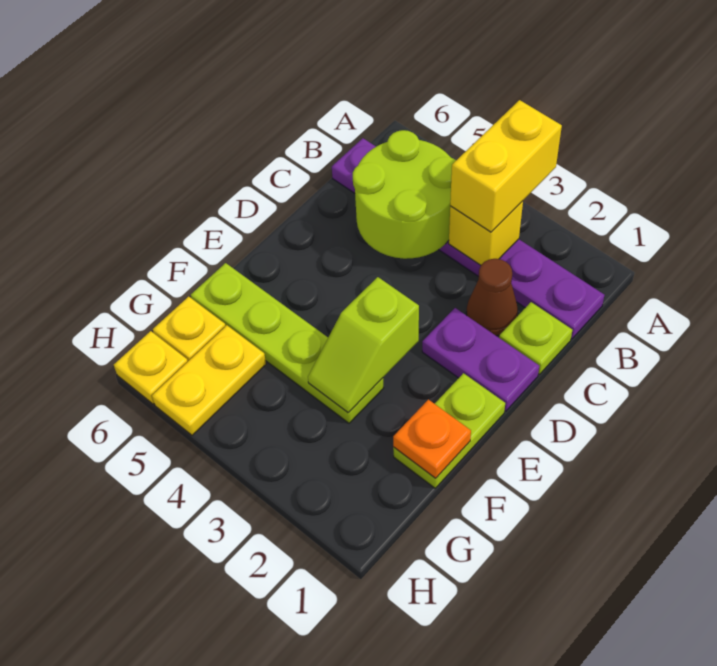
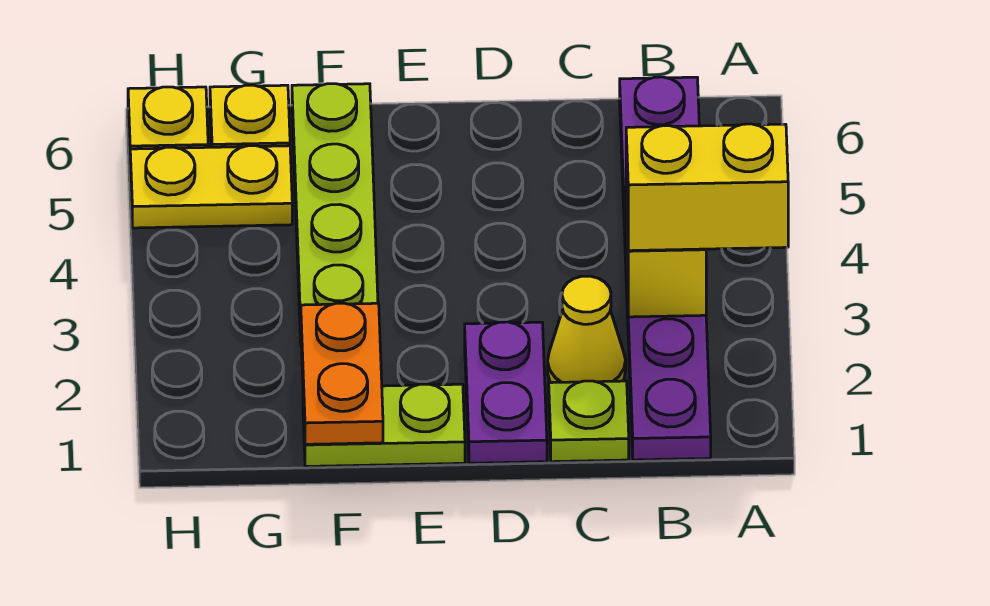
lime round brick B4:C5 level 2 -> none
brown cone C2 level 1 -> yellow cone C2 level 1
lime slope E3:F3 level 2 top E -> none
orange plate F1 level 2 -> orange plate F1:F2 level 2

